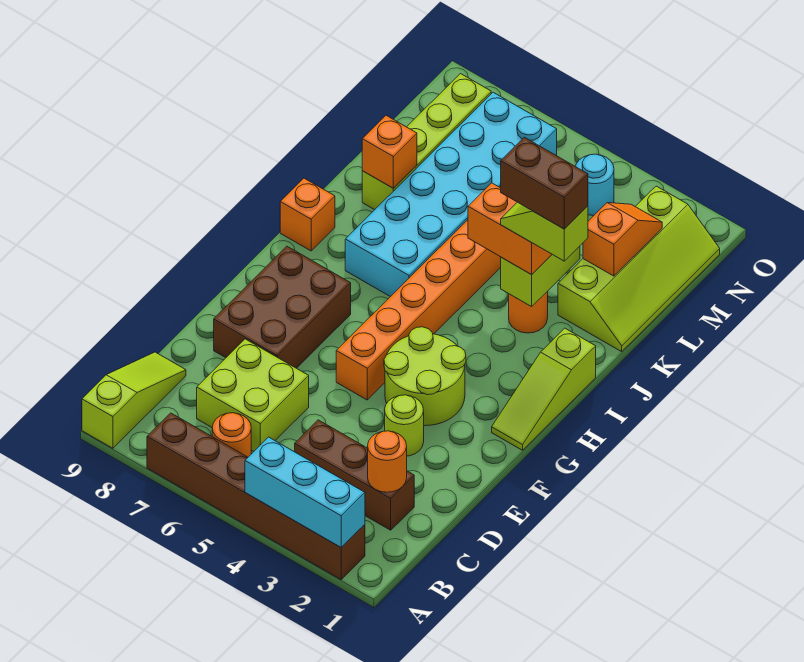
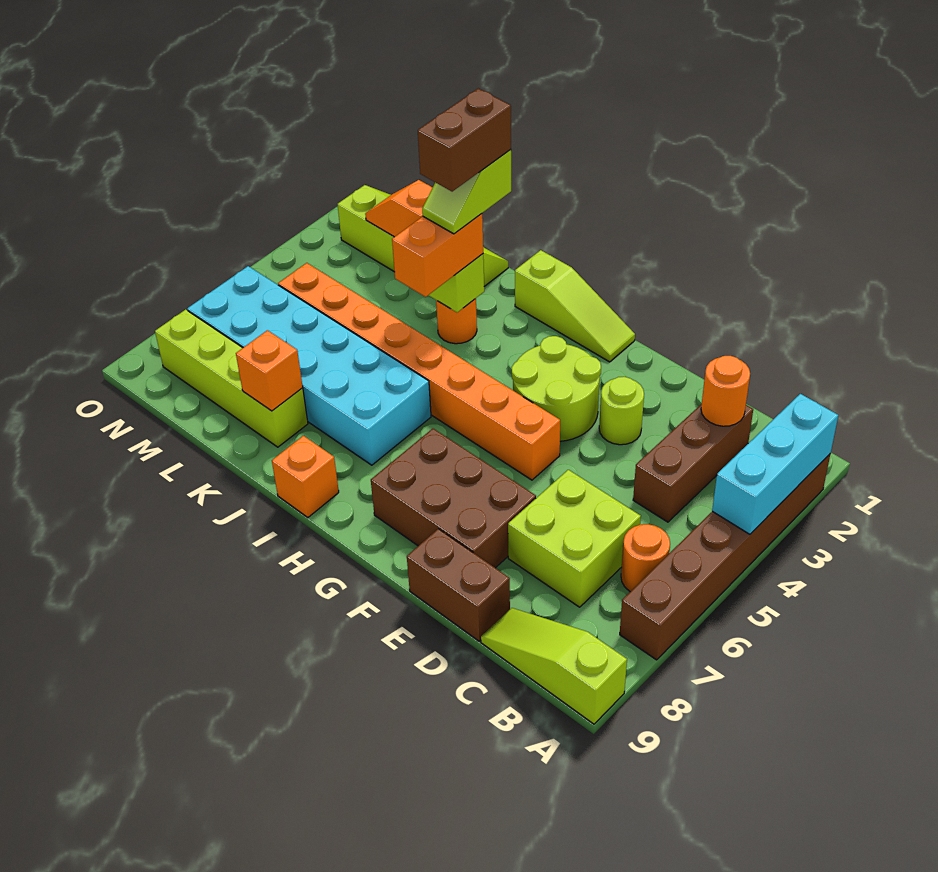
none -> brown brick D9:E9 level 1
cyan round brick N4 level 1 -> none

